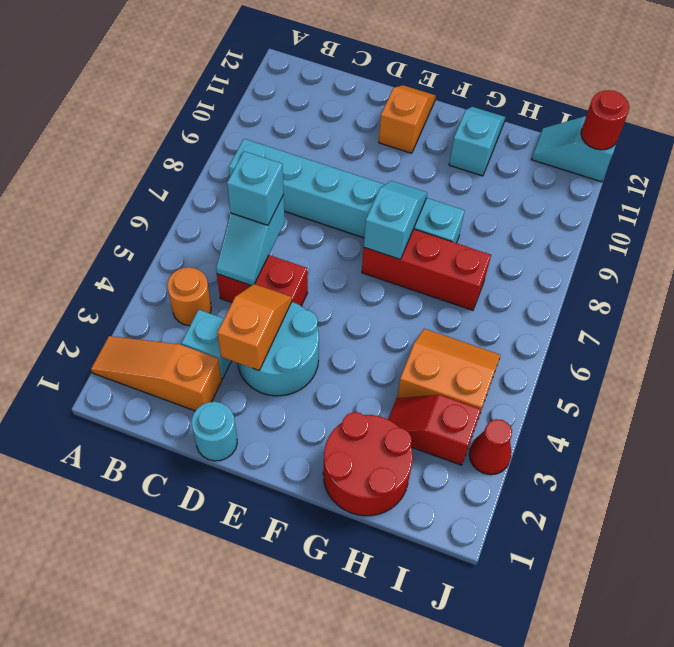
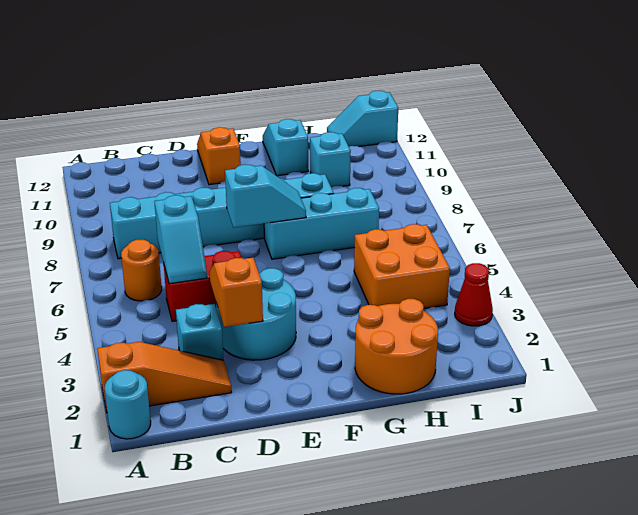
orange slope A2:C2 level 1 top C -> orange slope A2:C2 level 1 top A
orange round brick B4 level 1 -> orange round brick B6 level 1
cyan brick C6 level 3 -> cyan brick H10 level 1
cyan round brick D1 level 1 -> cyan round brick A1 level 1
red brick F7:H7 level 1 -> cyan brick F7:H7 level 1
cyan slope F7:F8 level 2 top 7 -> cyan slope E7:F7 level 2 top E
red round brick G1:H2 level 1 -> orange round brick G1:H2 level 1
red slope H3:I3 level 1 top I -> none
orange slope H4:I5 level 1 top 4 -> orange brick H4:I5 level 1
red round brick J12 level 2 -> none

